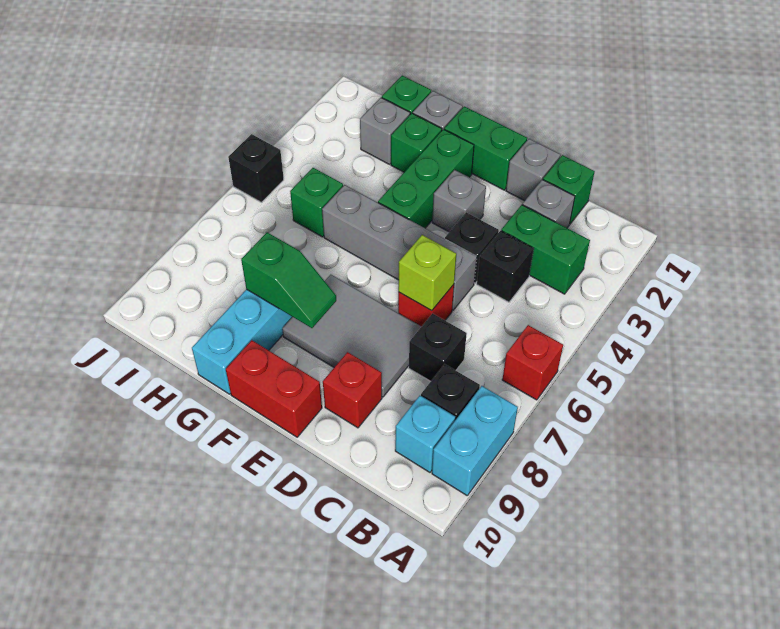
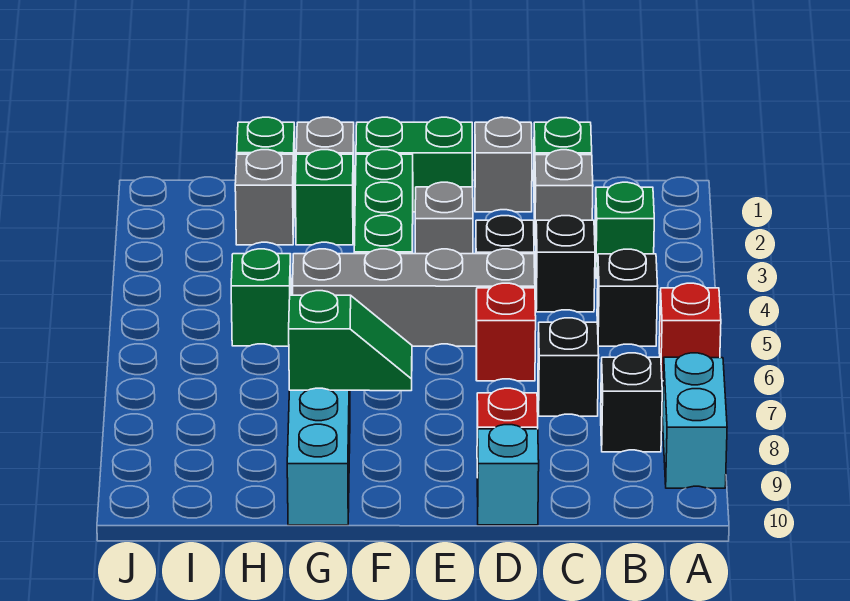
green brick B3:C3 level 1 -> green brick B3 level 1
cyan brick B9 level 1 -> cyan brick D10 level 1
lime brick D6 level 2 -> none
grey tile D7:F8 level 1 -> none
red brick E10:F10 level 1 -> none
black brick J5 level 1 -> black brick B5 level 1

